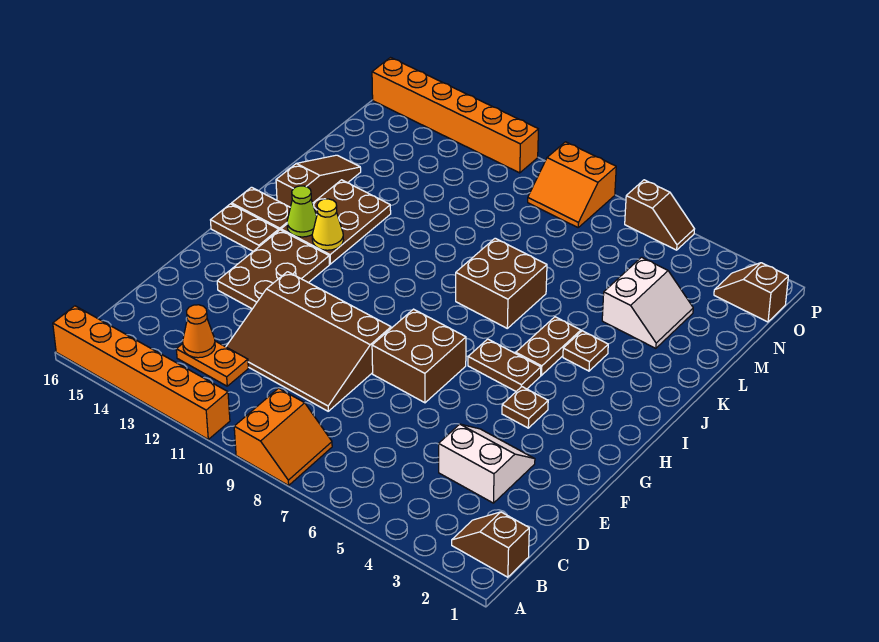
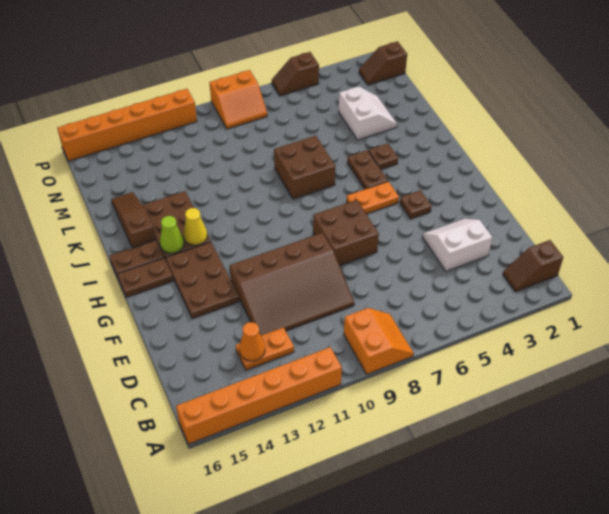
brown plate H5:H6 level 1 -> orange plate H5:H6 level 1
brown slope P5:P6 level 1 top 6 -> brown slope P5:P6 level 1 top 5

